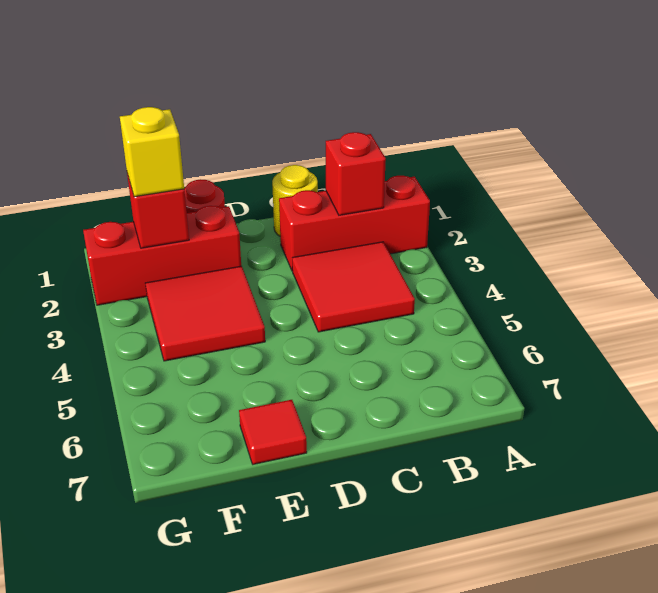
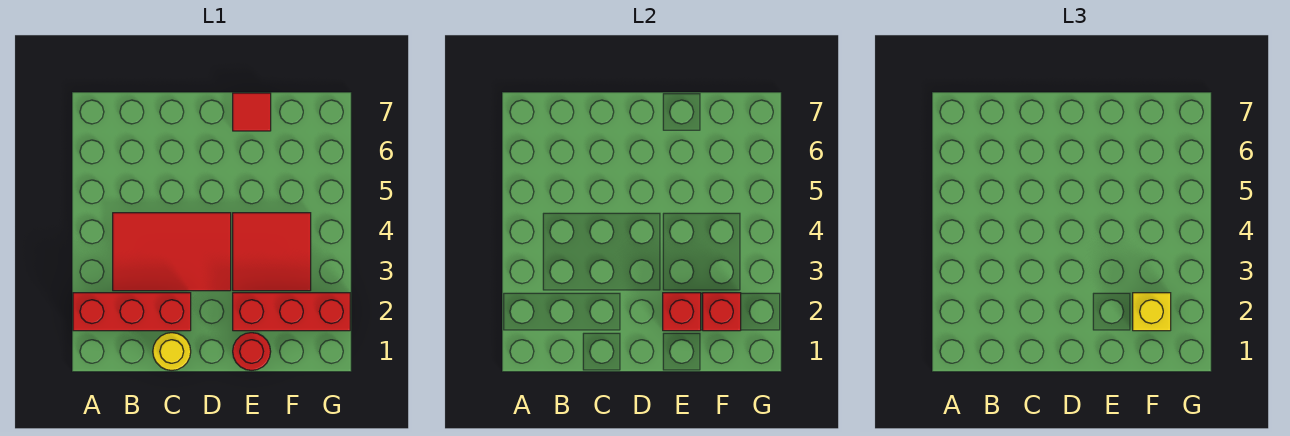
red brick B2 level 2 -> red brick E2 level 2
red tile B3:C4 level 1 -> red tile B3:D4 level 1

